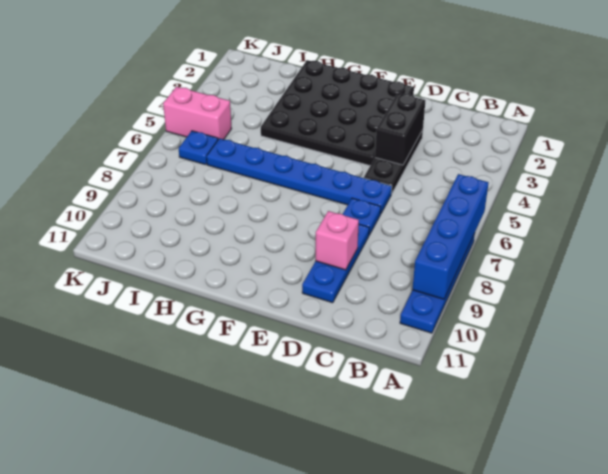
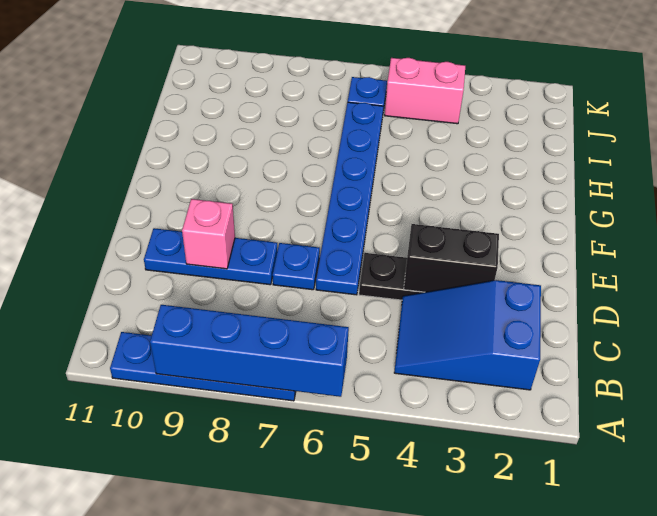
none -> blue slope B2:C4 level 1 top 2
black plate E1:H4 level 1 -> none
pink brick J5:K5 level 1 -> pink brick J4:J5 level 1

